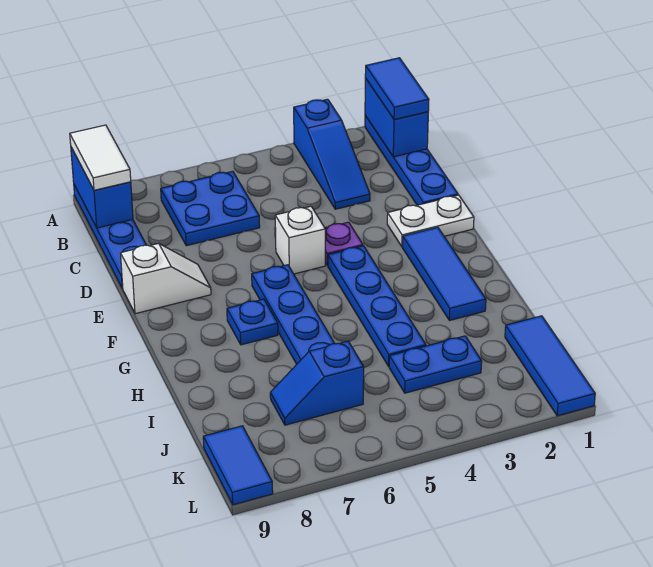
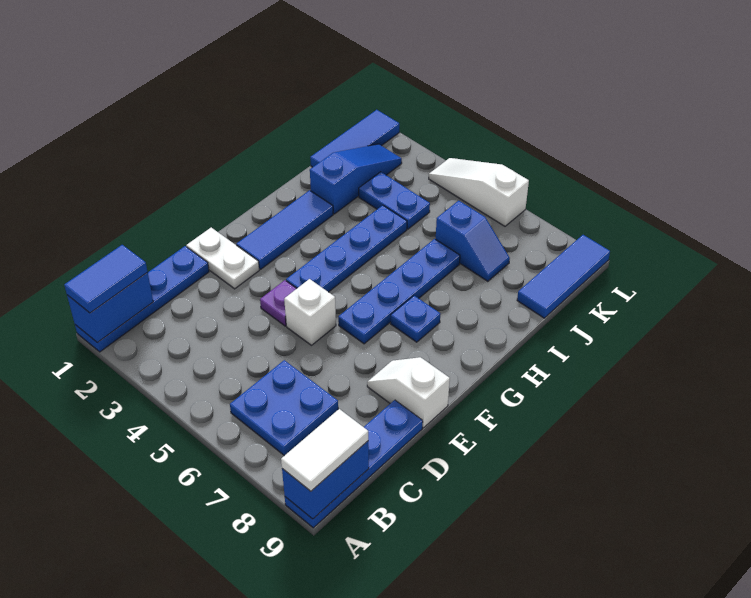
blue slope A3:C3 level 1 top A -> blue slope I2:K2 level 1 top I
blue tile K9:L9 level 1 -> blue tile J9:L9 level 1
none -> white slope L4:L6 level 1 top 6

